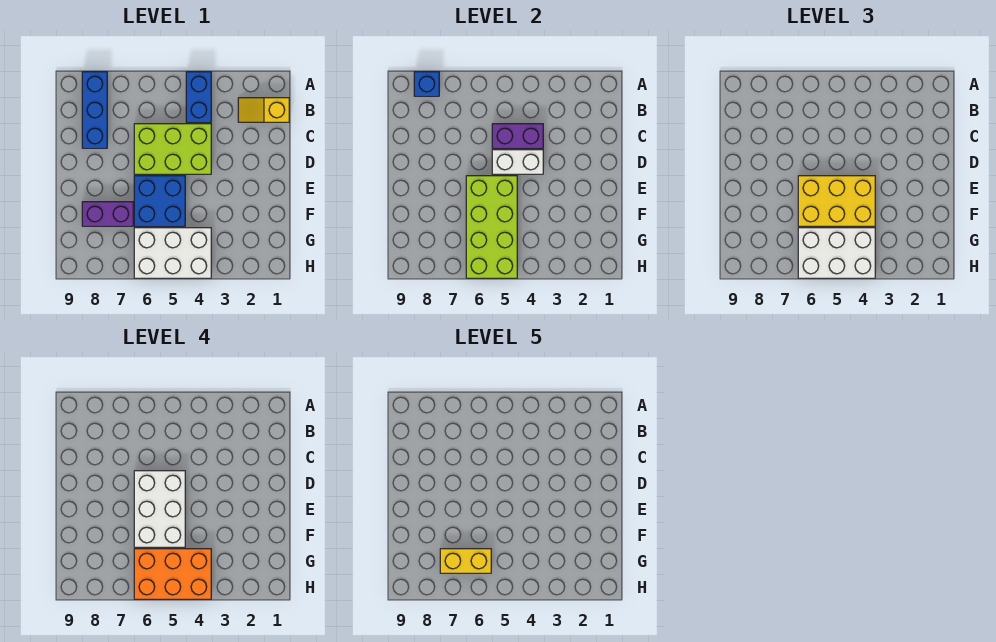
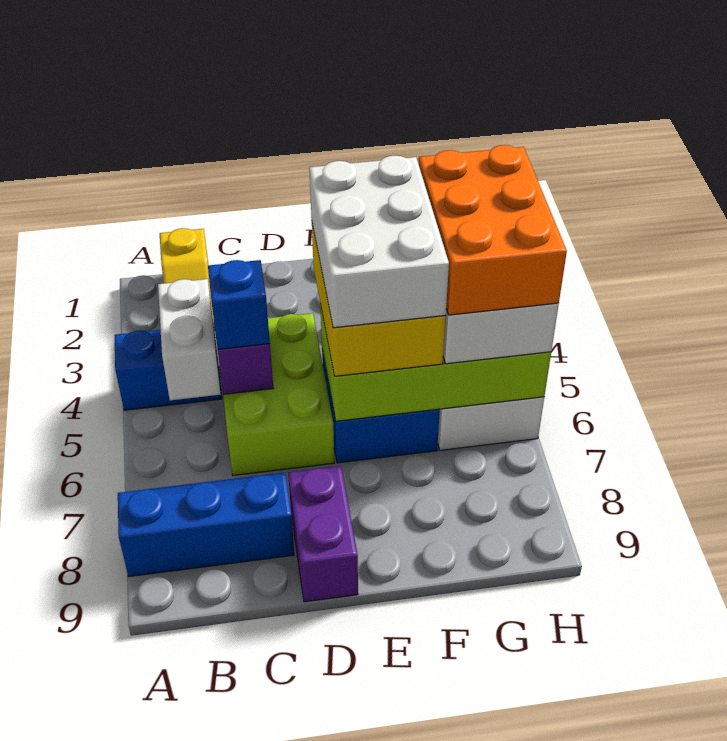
blue brick A8 level 2 -> blue brick C5 level 3
white brick D4:D5 level 2 -> white brick B4:B5 level 2
white brick D5:F6 level 4 -> white brick E4:F6 level 4
purple brick F7:F8 level 1 -> purple brick D8:D9 level 1
yellow brick G6:G7 level 5 -> none

